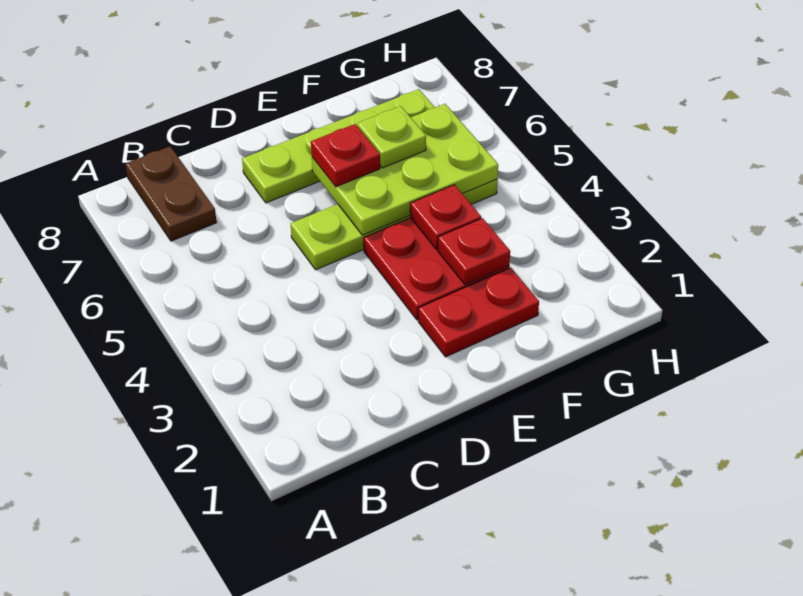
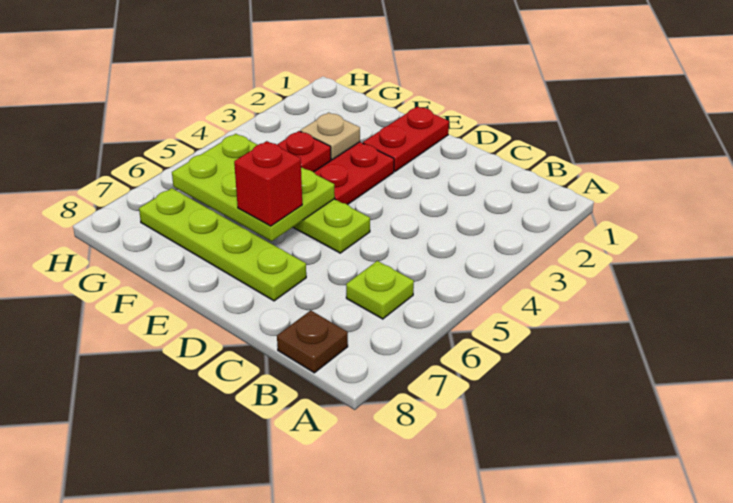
brown plate B7:B8 level 1 -> brown plate B8 level 1
red plate E2:F2 level 1 -> red plate E1:E2 level 1
red plate E6 level 3 -> red brick E6 level 3
red plate F3 level 2 -> tan plate F3 level 2
lime plate F6 level 3 -> lime plate B6 level 1

